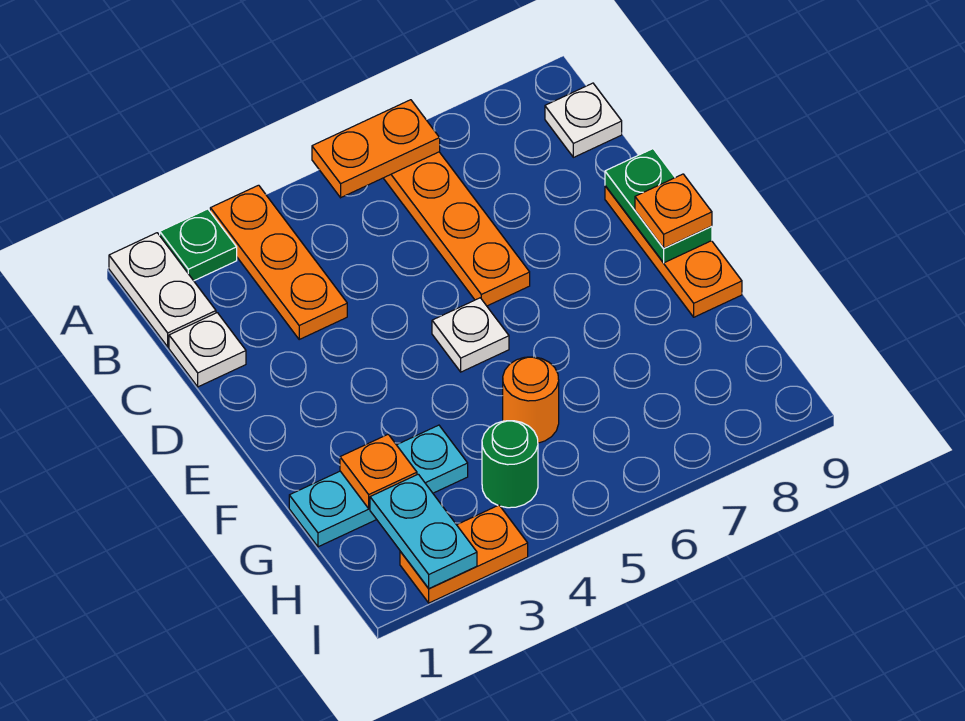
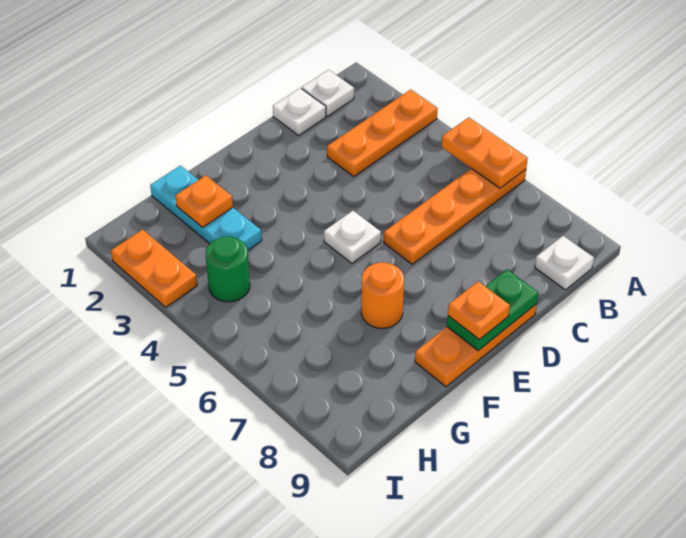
white plate A1:B1 level 1 -> white plate B1 level 1
green plate A2 level 1 -> none
orange round brick G5 level 1 -> orange round brick F7 level 1
cyan plate H2:I2 level 2 -> none

